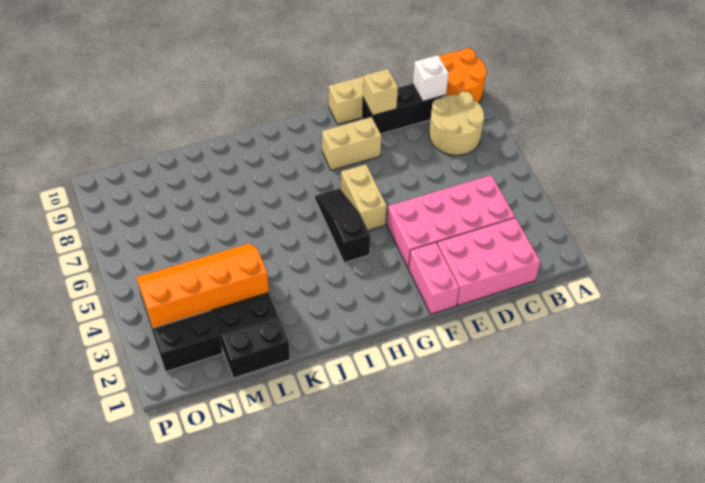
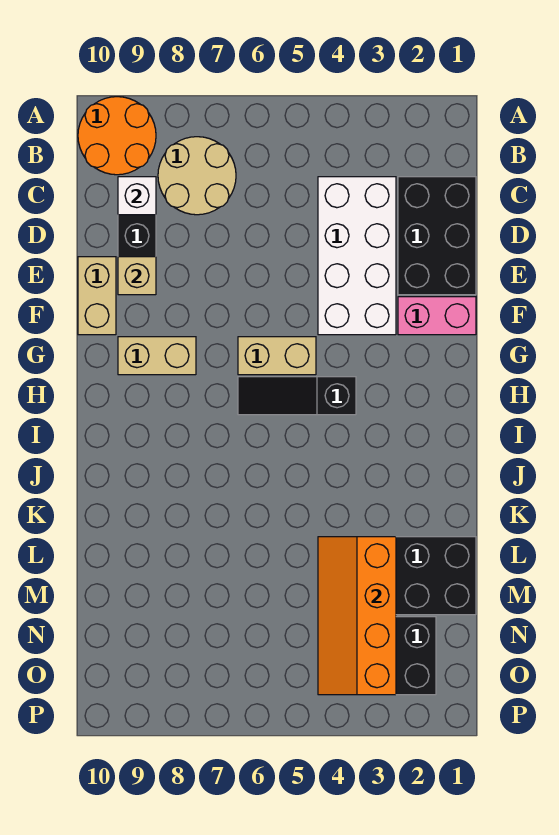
pink brick C1:E2 level 1 -> black brick C1:E2 level 1
pink brick C3:F4 level 1 -> white brick C3:F4 level 1
tan brick F8:G8 level 1 -> tan brick G8:G9 level 1

